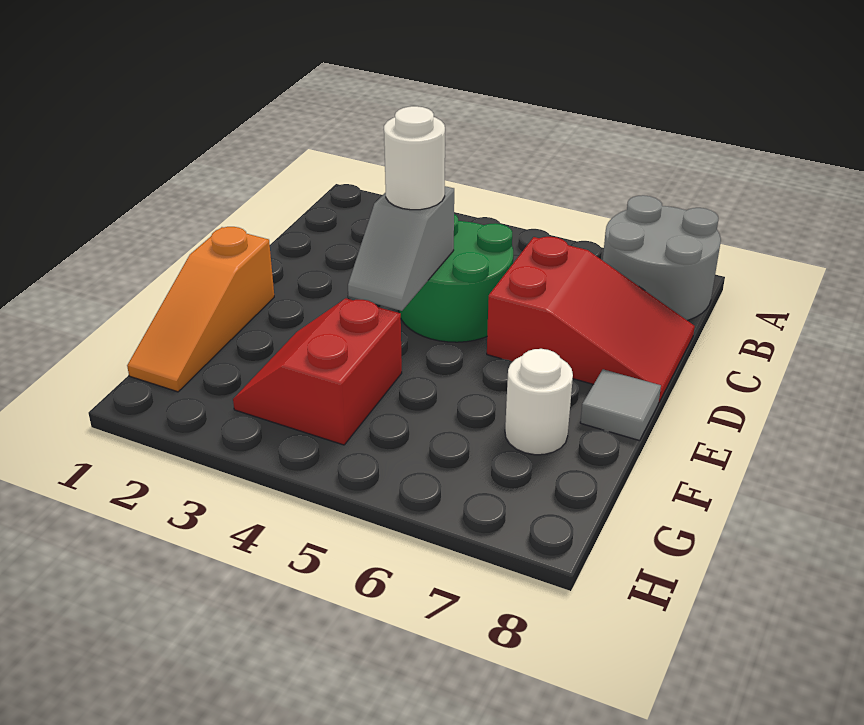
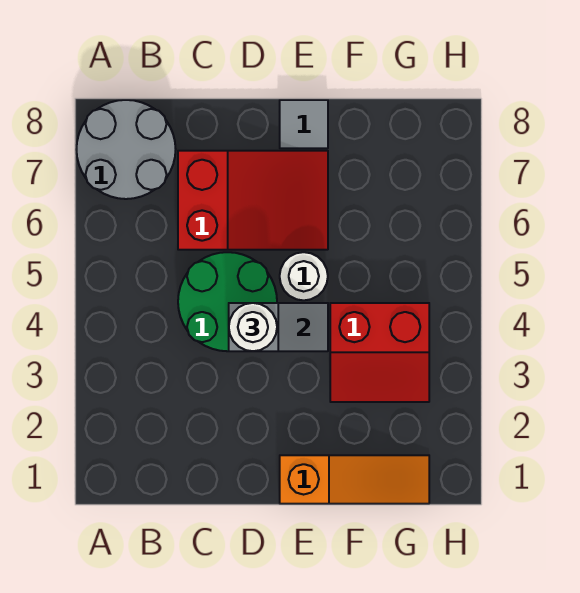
red slope C6:D8 level 1 top 6 -> red slope C6:E7 level 1 top C
white round brick F7 level 1 -> white round brick E5 level 1

